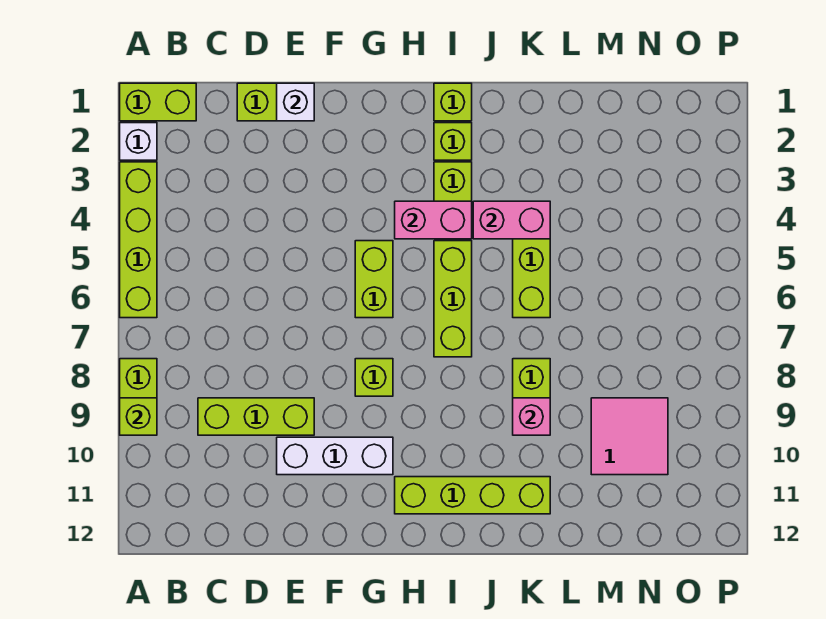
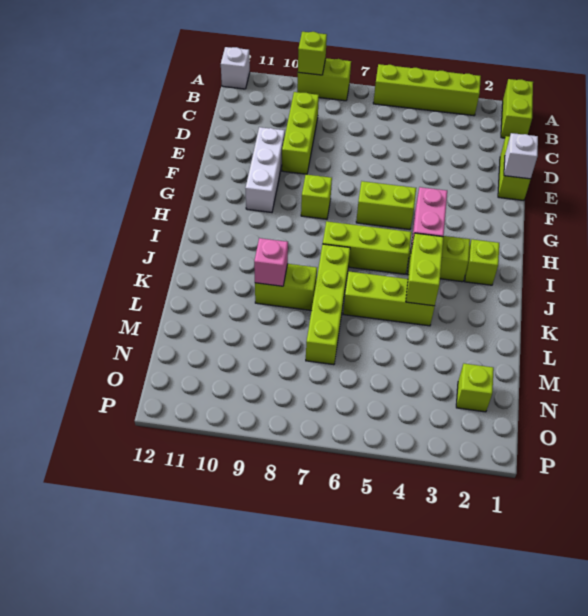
white brick A2 level 1 -> white brick A12 level 1
lime brick H11:K11 level 1 -> lime brick J7:M7 level 1
lime brick I1 level 1 -> lime brick N2 level 1
pink brick J4:K4 level 2 -> lime brick J4:K4 level 2
pink tile M9:N10 level 1 -> none

